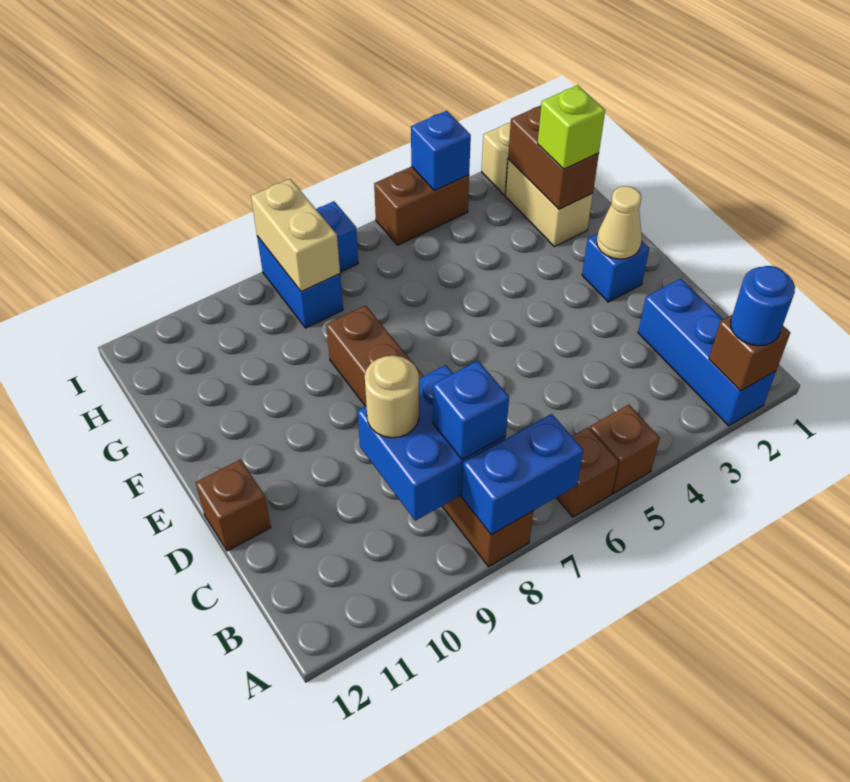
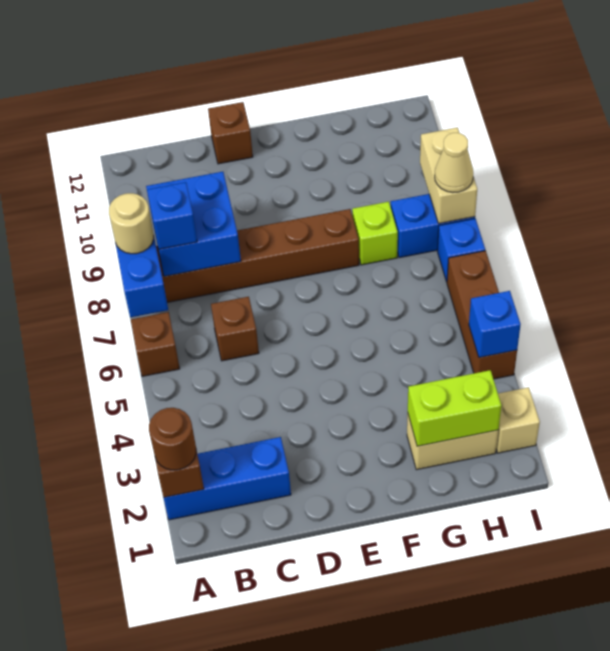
blue round brick A2 level 3 -> brown round brick A2 level 3
brown brick A5 level 1 -> brown brick C6 level 1
tan round brick C9 level 3 -> tan round brick A8 level 3
blue brick E2 level 1 -> none
tan cone E2 level 2 -> tan cone I8 level 3
brown brick G2:H2 level 2 -> lime brick G2:H2 level 2
lime brick G2 level 3 -> lime brick G8 level 1
tan brick H8:I8 level 2 -> tan brick I8:I9 level 2
brown brick I4:I5 level 1 -> brown brick I4:I6 level 1

